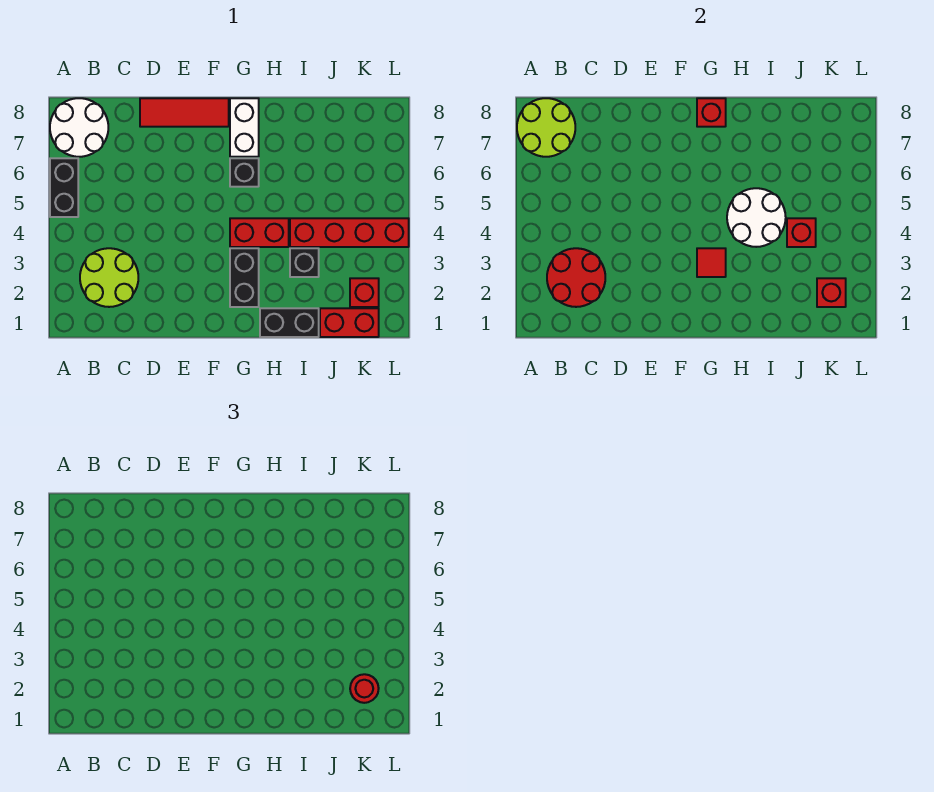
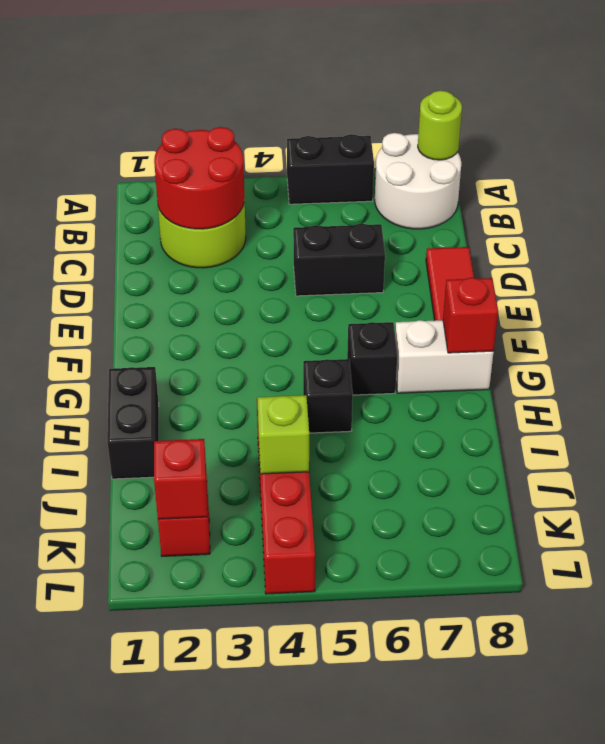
lime round brick A7:B8 level 2 -> lime round brick A8 level 2
black brick G2:G3 level 1 -> black brick D5:D6 level 1
red tile G3 level 2 -> none
red brick G4:H4 level 1 -> none
white round brick H4:I5 level 2 -> none
black brick I3 level 1 -> black brick H5 level 1
red brick J1:K1 level 1 -> none
red brick J4 level 2 -> lime brick J4 level 2
red round brick K2 level 3 -> none

